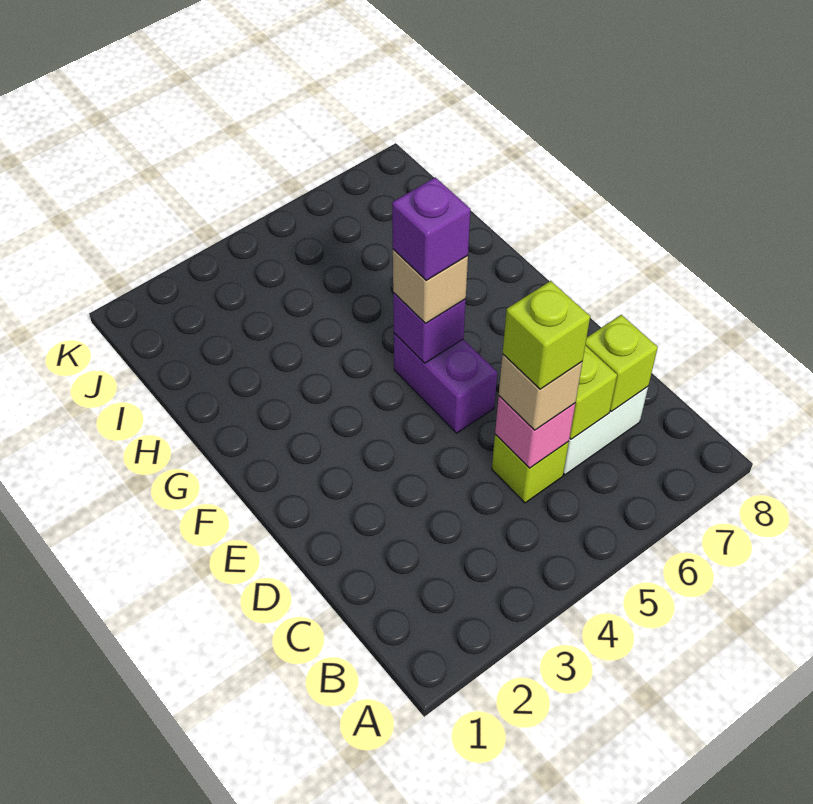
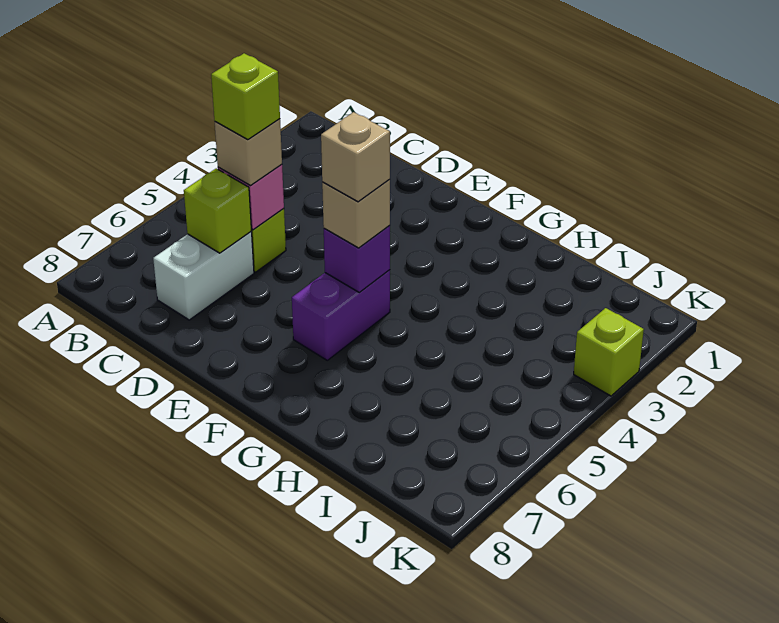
lime brick C7 level 2 -> lime brick K3 level 1
purple brick E5:F5 level 1 -> purple brick F5:F6 level 1
purple brick F5 level 4 -> tan brick F5 level 4

